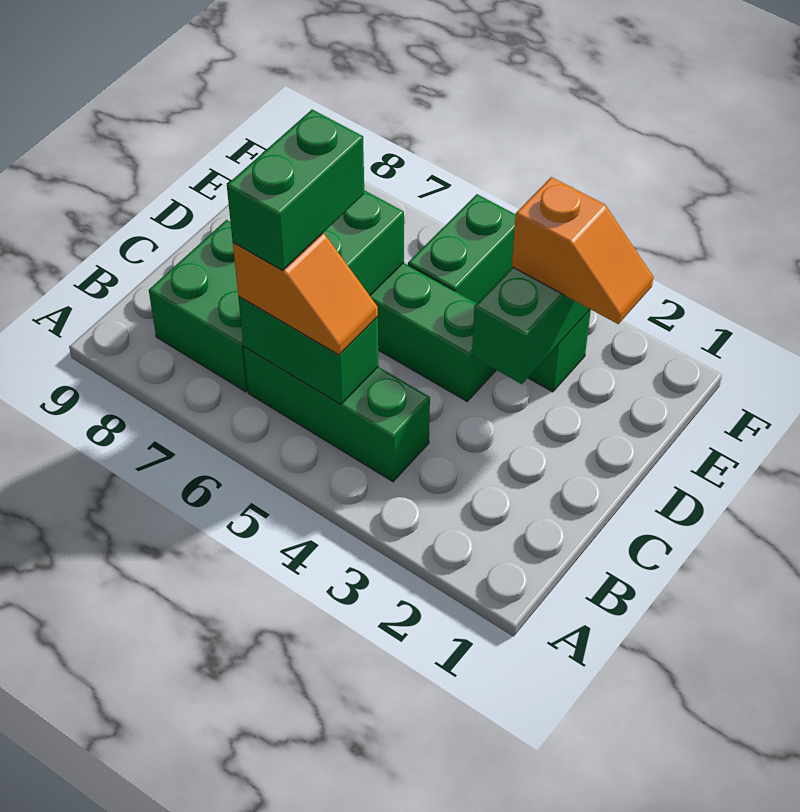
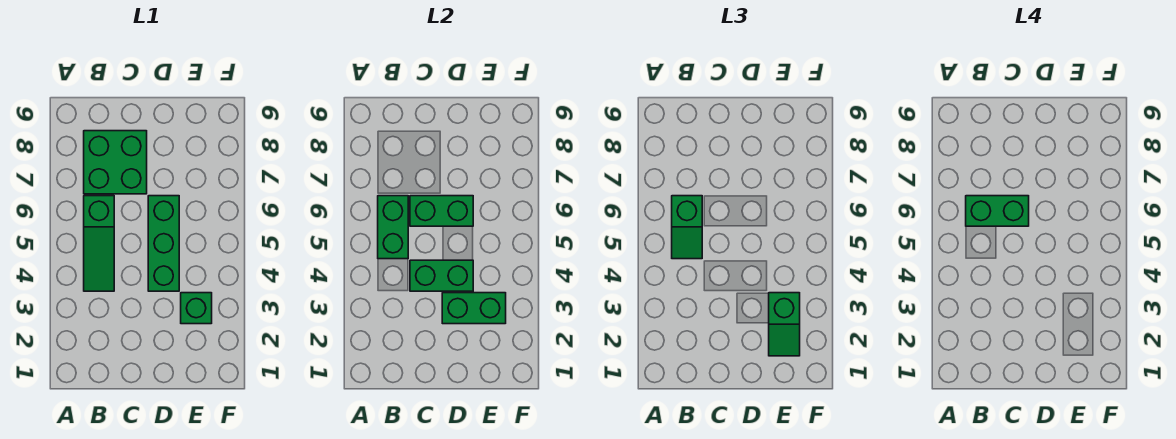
green brick B4:B6 level 1 -> green slope B4:B6 level 1 top 6
orange slope B5:B6 level 3 top 6 -> green slope B5:B6 level 3 top 6
orange slope E2:E3 level 3 top 3 -> green slope E2:E3 level 3 top 3
green brick E5:F5 level 1 -> green brick C4:D4 level 2

